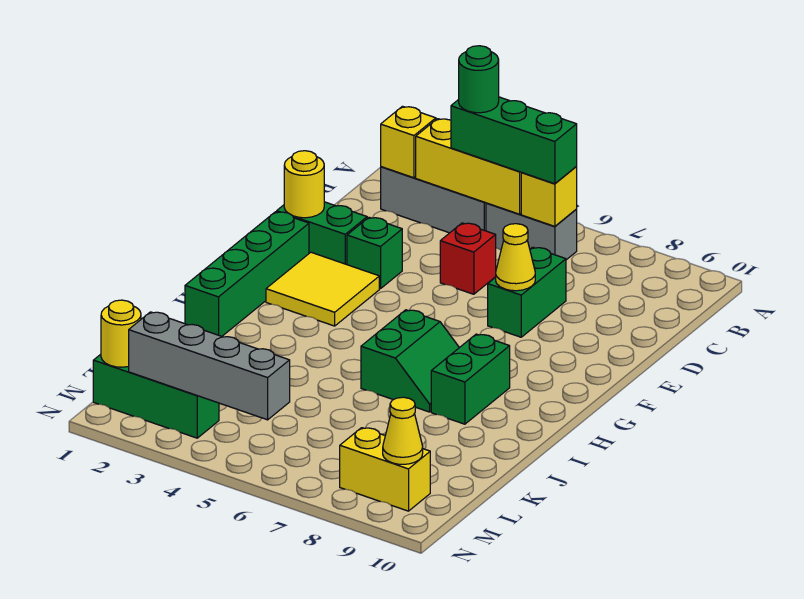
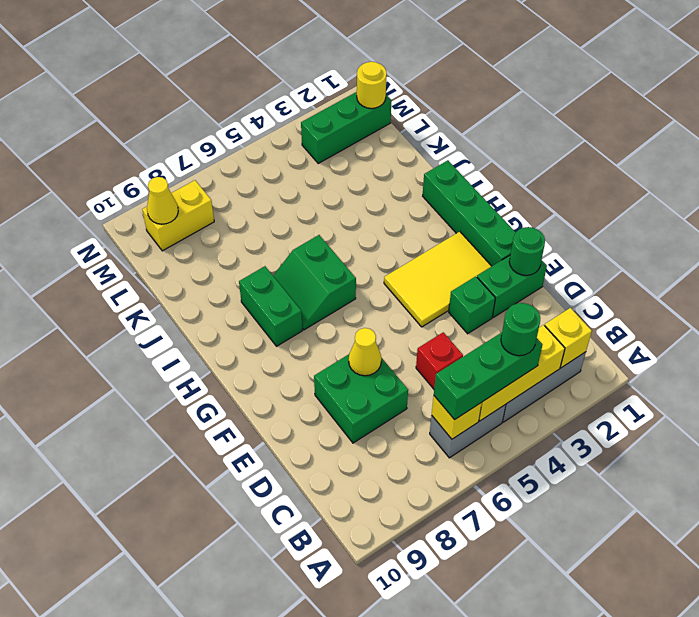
green brick D7:E7 level 1 -> green brick D7:E8 level 1
yellow round brick E1 level 2 -> green round brick E1 level 2
yellow tile F2:G3 level 1 -> yellow tile F2:G4 level 1
grey brick M2:M5 level 2 -> none

